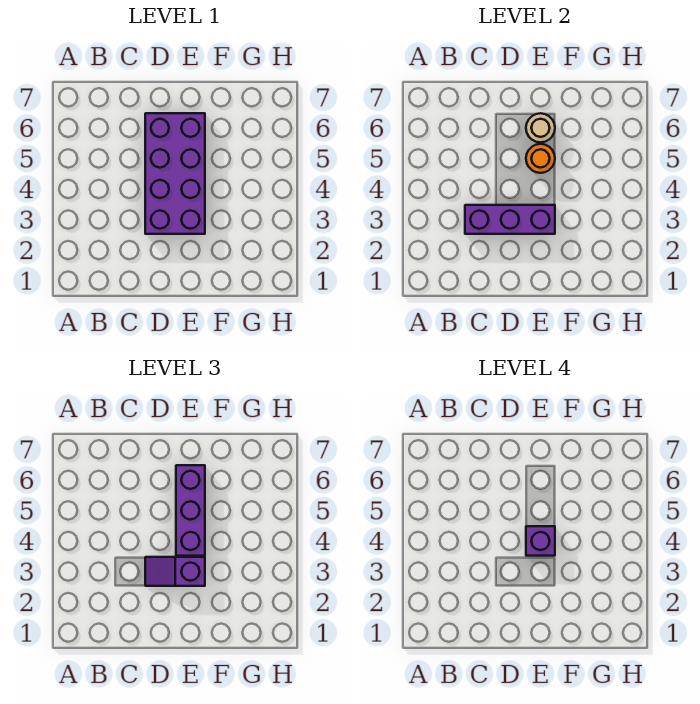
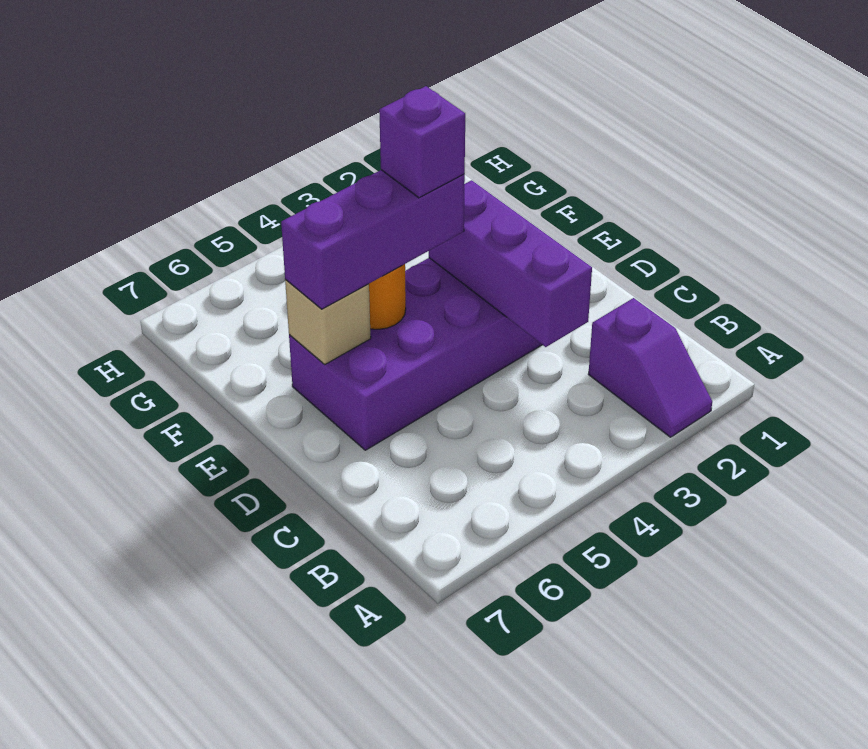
purple slope D3:E3 level 3 top E -> purple slope A2:B2 level 1 top B
tan round brick E6 level 2 -> tan brick E6 level 2

